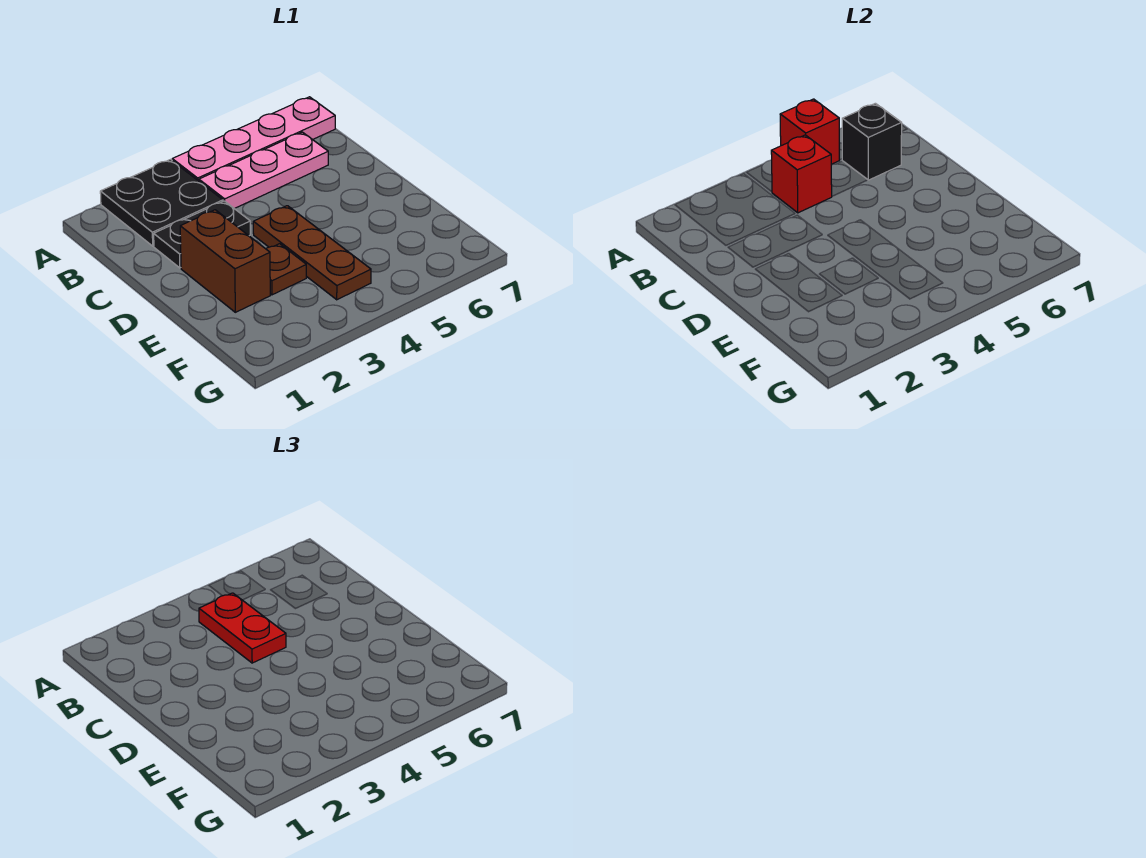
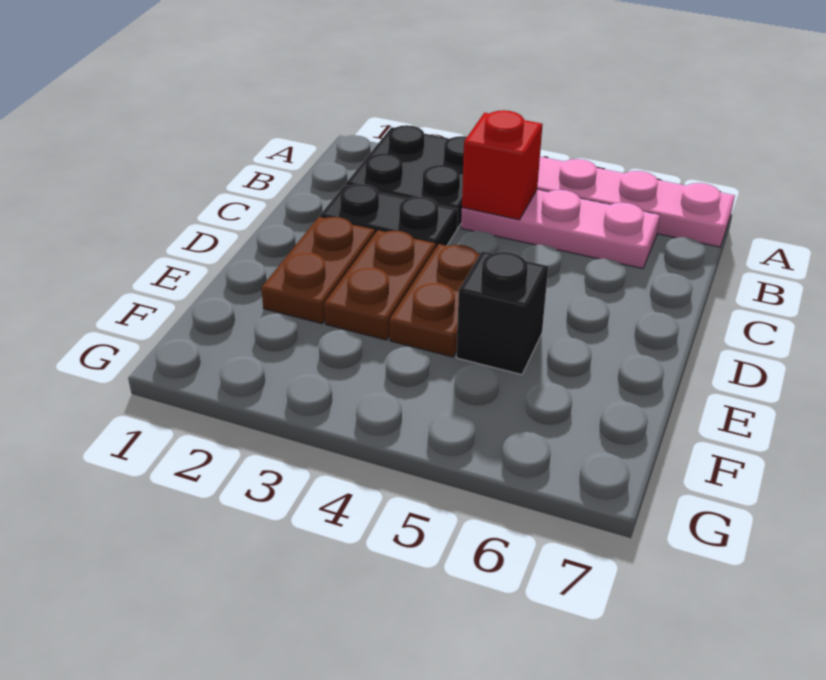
red brick A5 level 2 -> none
red plate B4:C4 level 3 -> none
black brick B6 level 2 -> black brick E5 level 1
brown brick D2:E2 level 1 -> brown plate D2:E2 level 1
brown plate D4:F4 level 1 -> brown plate D4:E4 level 1
brown plate E3 level 1 -> brown plate D3:E3 level 1

